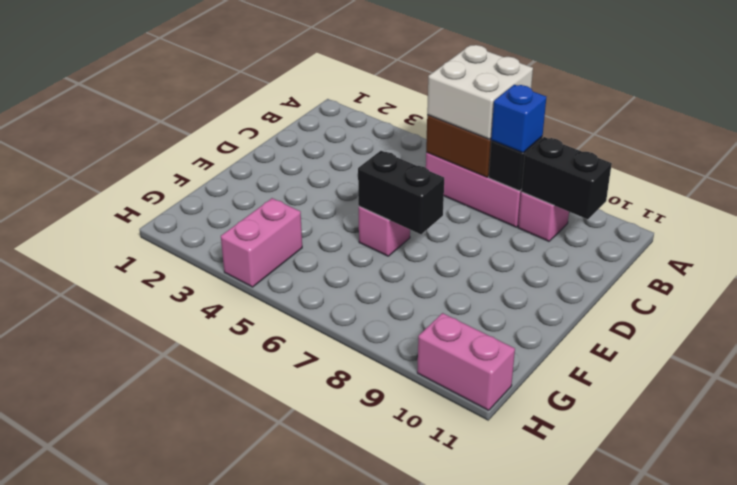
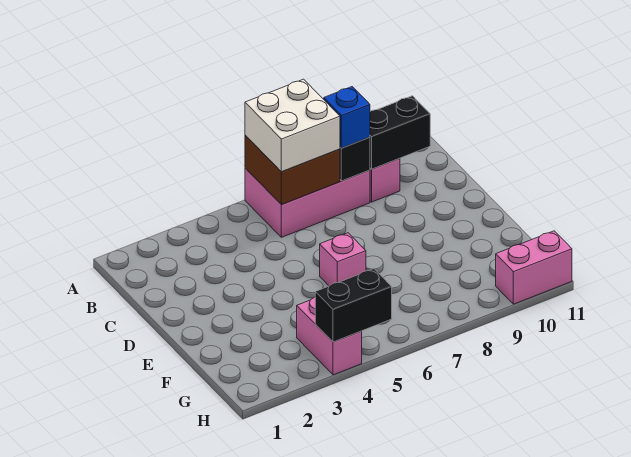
black brick E6:E7 level 2 -> black brick H4:H5 level 2

